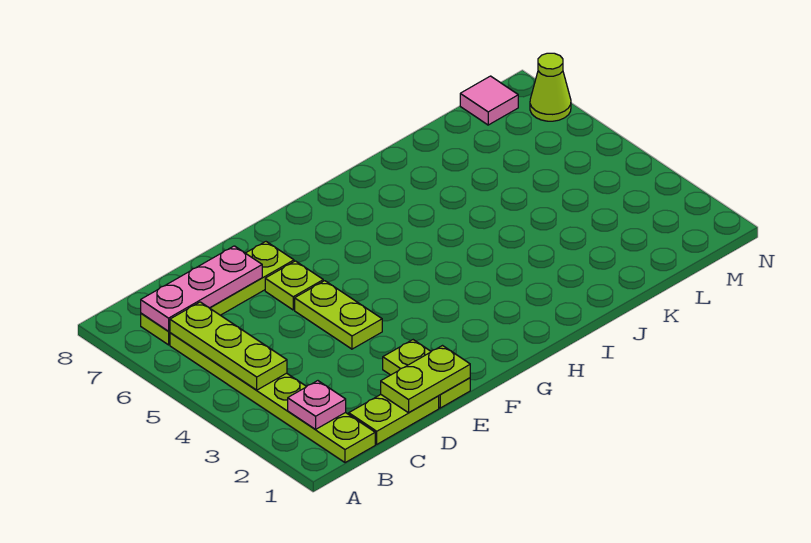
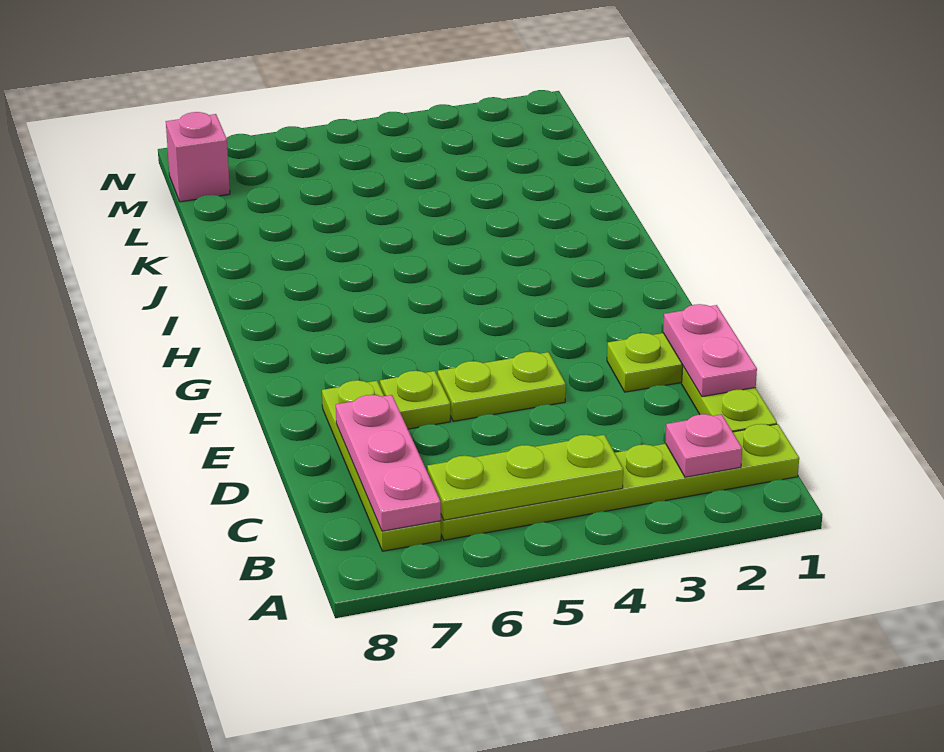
lime plate D1:E1 level 2 -> pink plate D1:E1 level 2
pink tile M8 level 1 -> pink brick M8 level 1
lime cone N7 level 1 -> none

